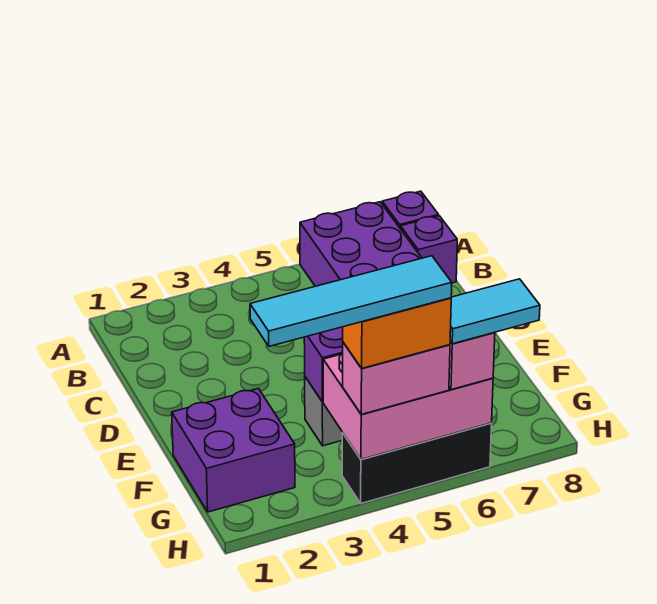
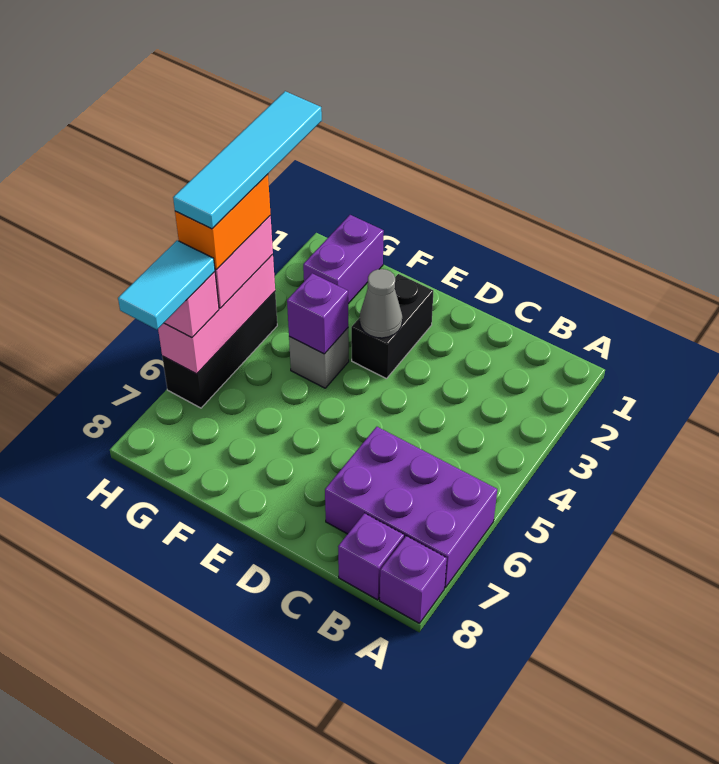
none -> black brick E2:E3 level 1
none -> grey cone E3 level 2
purple brick F1:G2 level 1 -> purple brick G1:G2 level 1
pink brick G4:H6 level 2 -> pink brick H4:H6 level 2

